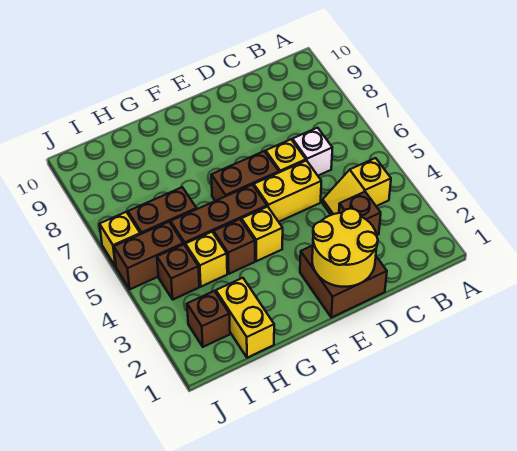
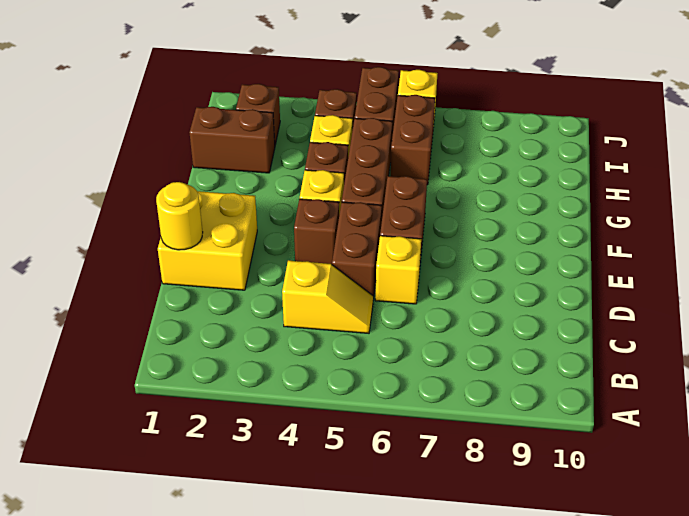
yellow slope B4:C4 level 1 top B -> yellow slope C4:C5 level 1 top 4
brown brick C3 level 1 -> brown brick E4 level 1
white brick C6 level 1 -> none
brown brick D1:E2 level 1 -> yellow brick D1:E2 level 1
yellow round brick D1:E2 level 2 -> yellow round brick D1 level 2
yellow brick D5:E5 level 1 -> brown brick D5:E5 level 1
yellow brick H1:H2 level 1 -> brown brick H1:H2 level 1

